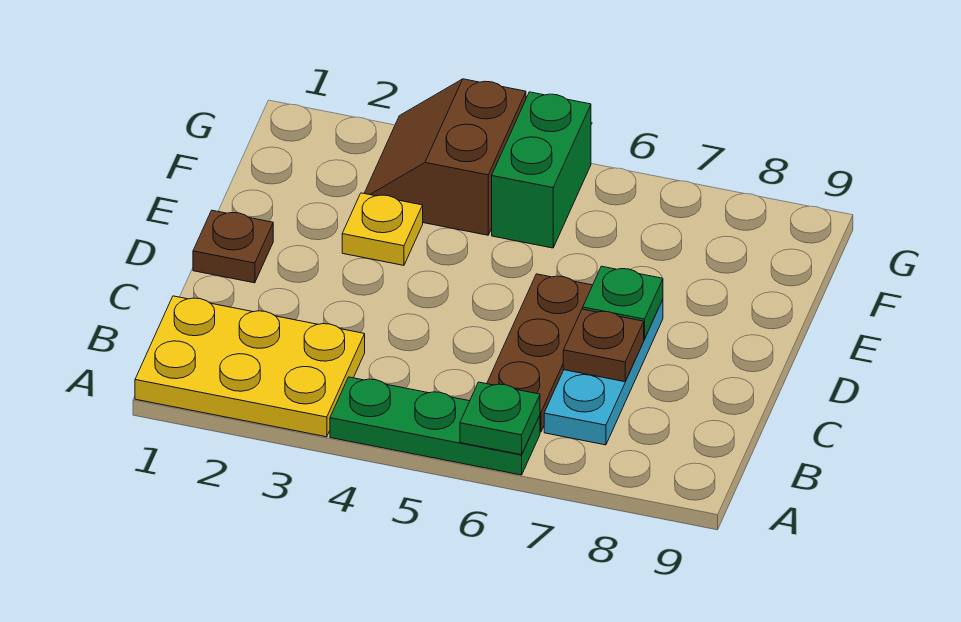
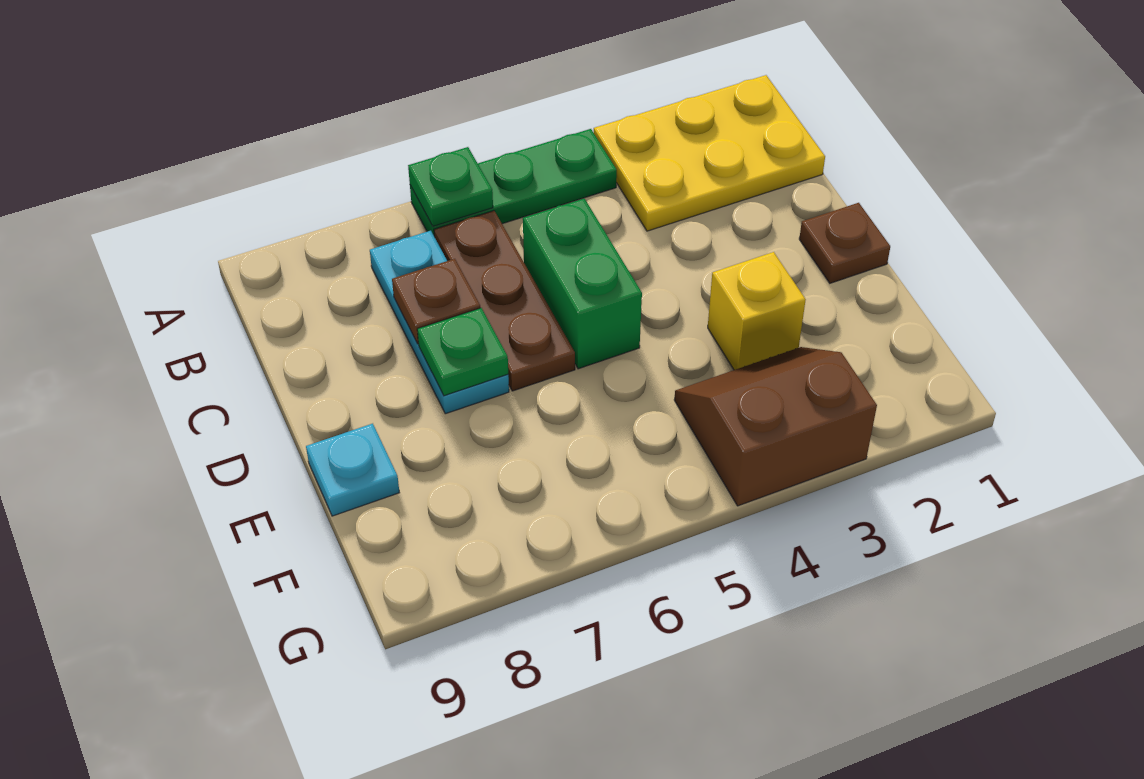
yellow plate E3 level 1 -> yellow brick E3 level 1
none -> cyan plate E9 level 1
brown slope F3:G4 level 1 top 4 -> brown slope F3:G4 level 1 top G
green brick F5:G5 level 1 -> green brick C5:D5 level 1

